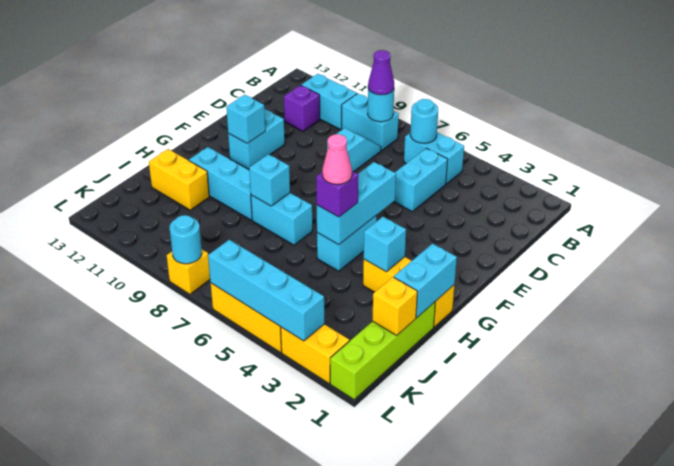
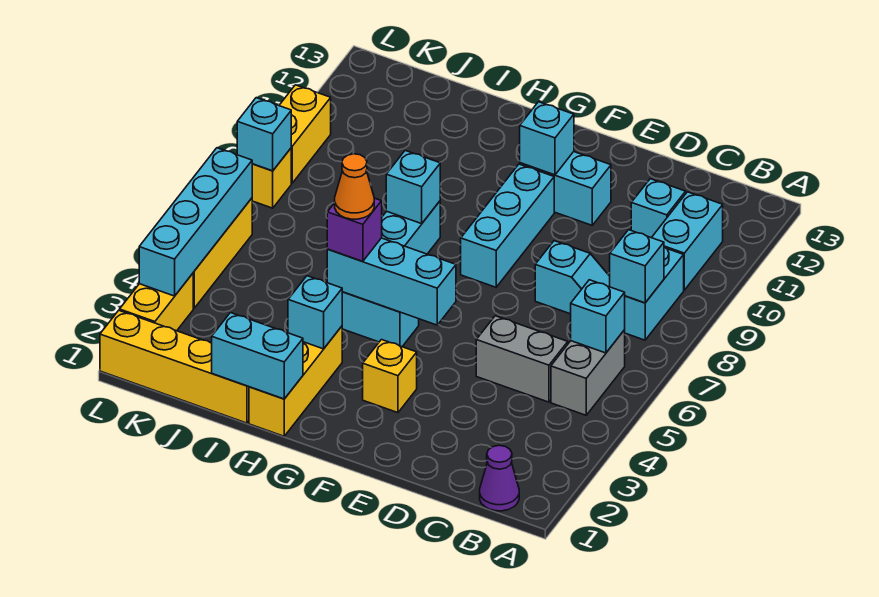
cyan brick B5:B6 level 1 -> grey brick B5:B6 level 1
cyan round brick B6 level 2 -> cyan brick B6 level 2
cyan round brick B8 level 2 -> cyan brick B8 level 2
purple cone B8 level 3 -> purple cone B1 level 1
cyan brick C5:D5 level 1 -> grey brick C5:D5 level 1
purple brick C11 level 1 -> cyan brick C11 level 1
pink cone H5 level 4 -> orange cone H5 level 4
cyan brick H9:H11 level 1 -> cyan brick F8:F10 level 1
lime brick I1:L1 level 1 -> yellow brick I1:L1 level 1
yellow brick I11:I12 level 1 -> yellow brick L9:L10 level 1
yellow brick J1 level 2 -> yellow brick F3 level 1
cyan round brick L8 level 2 -> cyan brick L8 level 2

